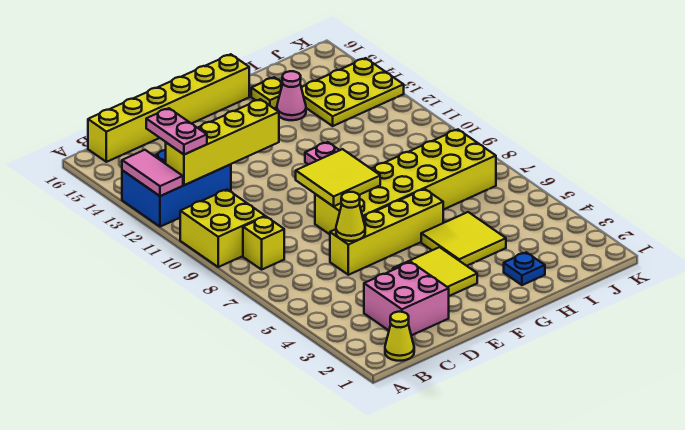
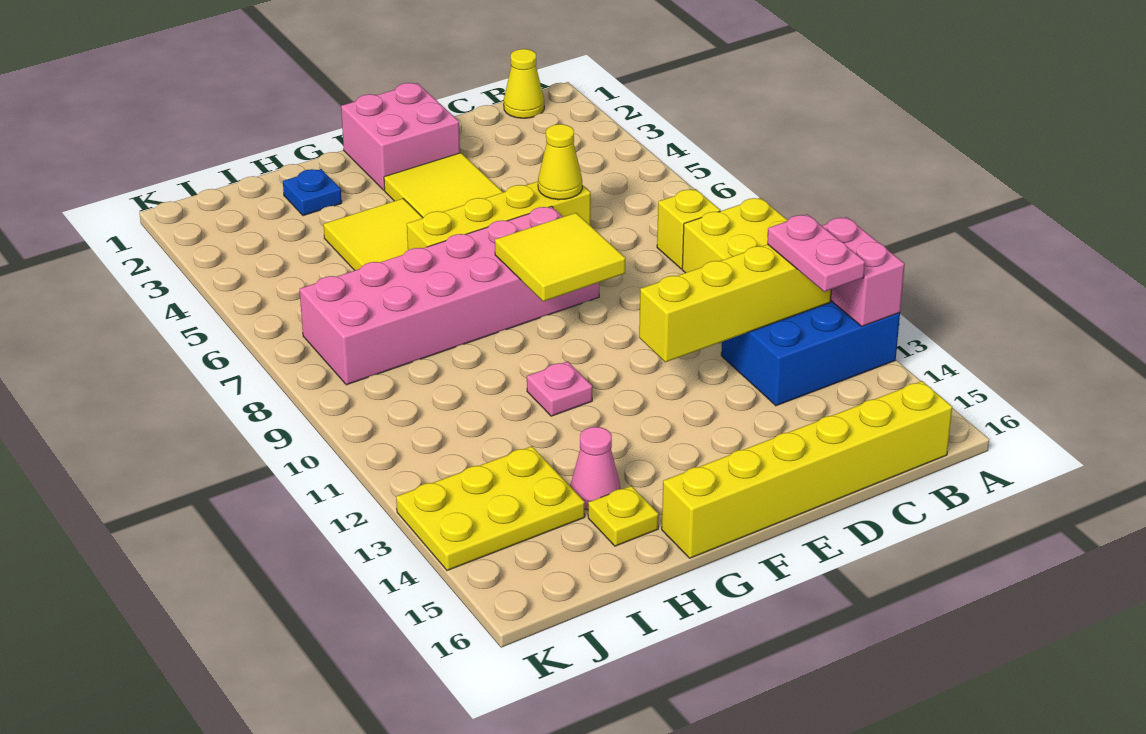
pink tile A12:A13 level 2 -> pink brick A12:A13 level 2
pink brick C2:D3 level 1 -> pink brick E1:F2 level 1
yellow brick E7:J8 level 1 -> pink brick E7:J8 level 1

